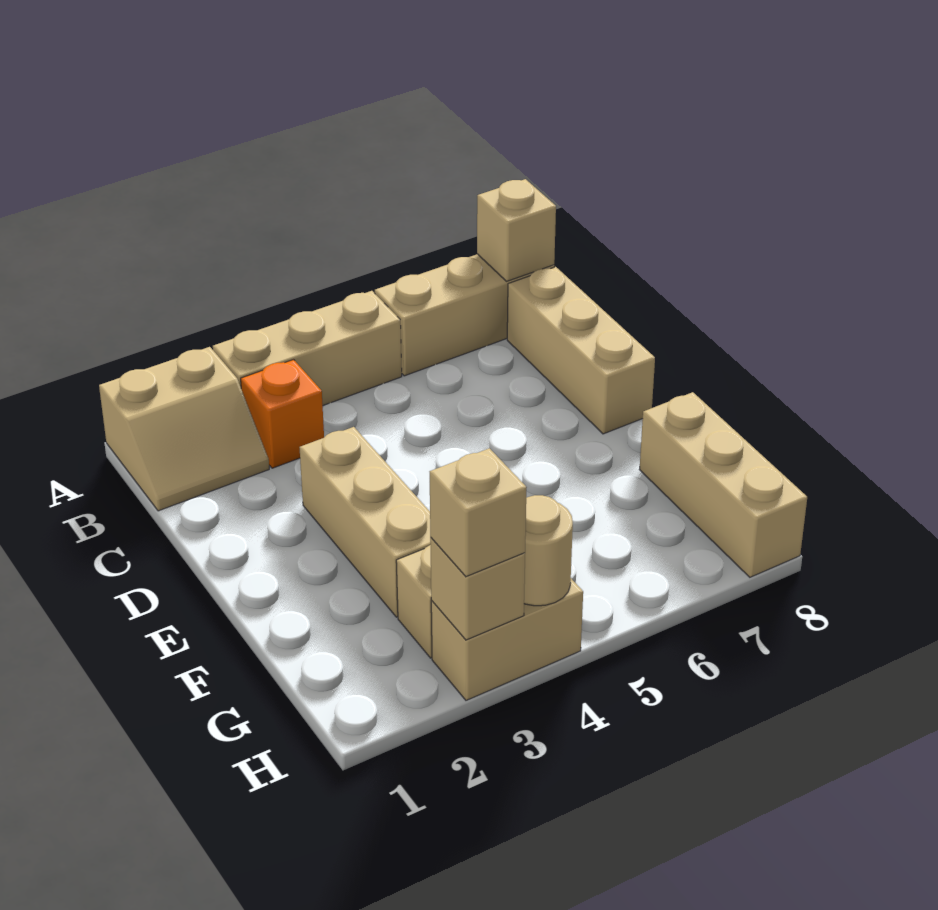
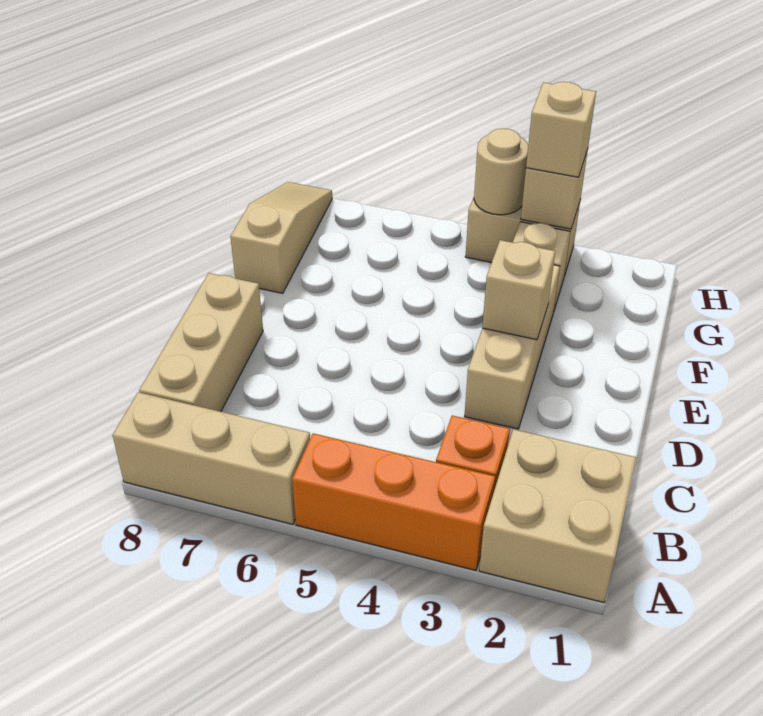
tan slope A1:B2 level 1 top A -> tan brick A1:B2 level 1
tan brick A3:A5 level 1 -> orange brick A3:A5 level 1
tan brick A8 level 2 -> tan brick E3 level 2
tan brick F8:H8 level 1 -> tan slope F8:H8 level 1 top F

